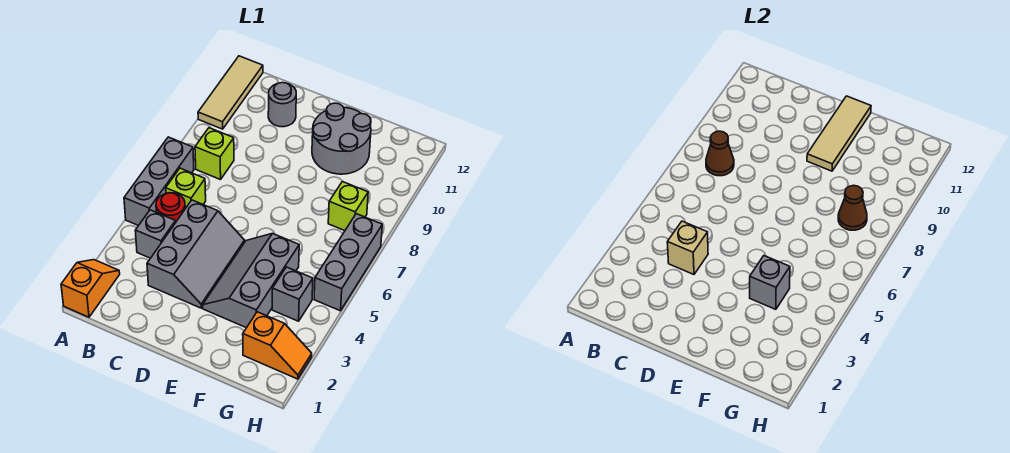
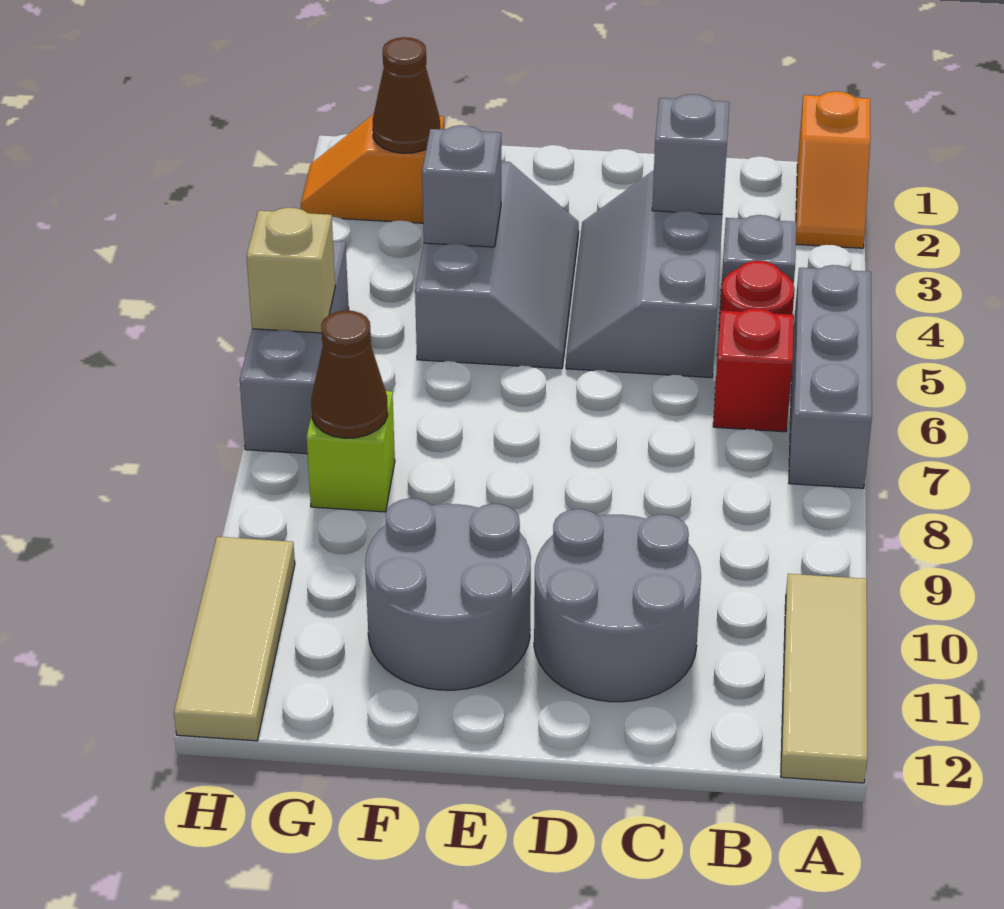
lime brick B6 level 1 -> red brick B6 level 1
lime brick B8 level 1 -> none
brown cone B8 level 2 -> brown cone G2 level 2
tan brick C4 level 2 -> tan brick H6 level 2
grey round brick C11 level 1 -> grey round brick C10:D11 level 1
tan tile E10:E12 level 2 -> tan tile H10:H12 level 1
grey brick G4 level 1 -> grey brick C3 level 2

